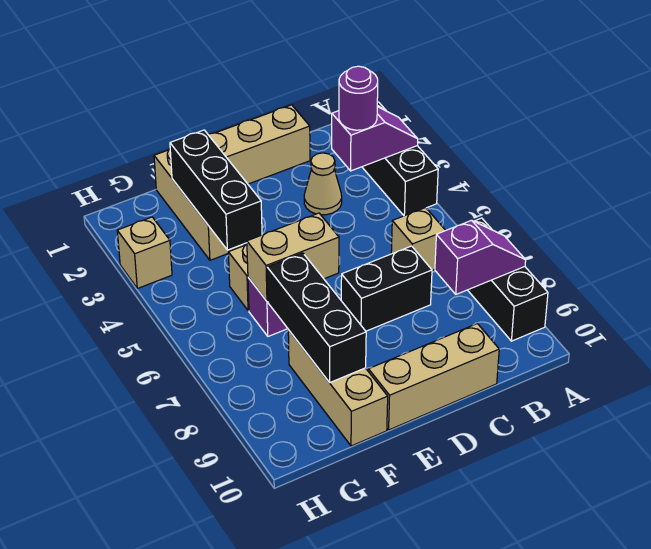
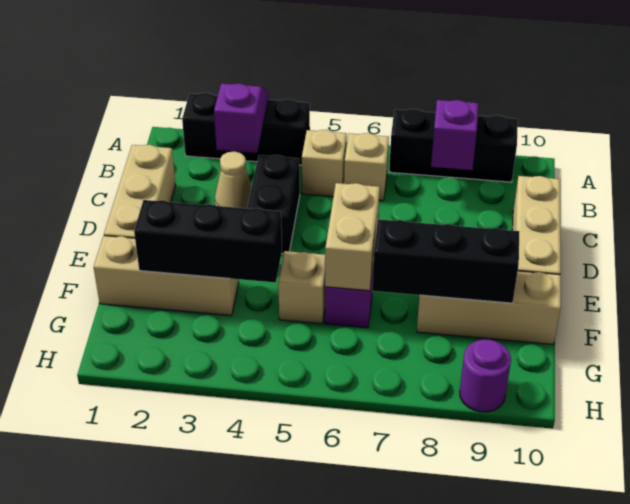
purple round brick B3 level 3 -> purple round brick H9 level 1
black brick C7:D7 level 1 -> black brick C4:D4 level 1
tan brick H3 level 1 -> tan brick B5 level 1

